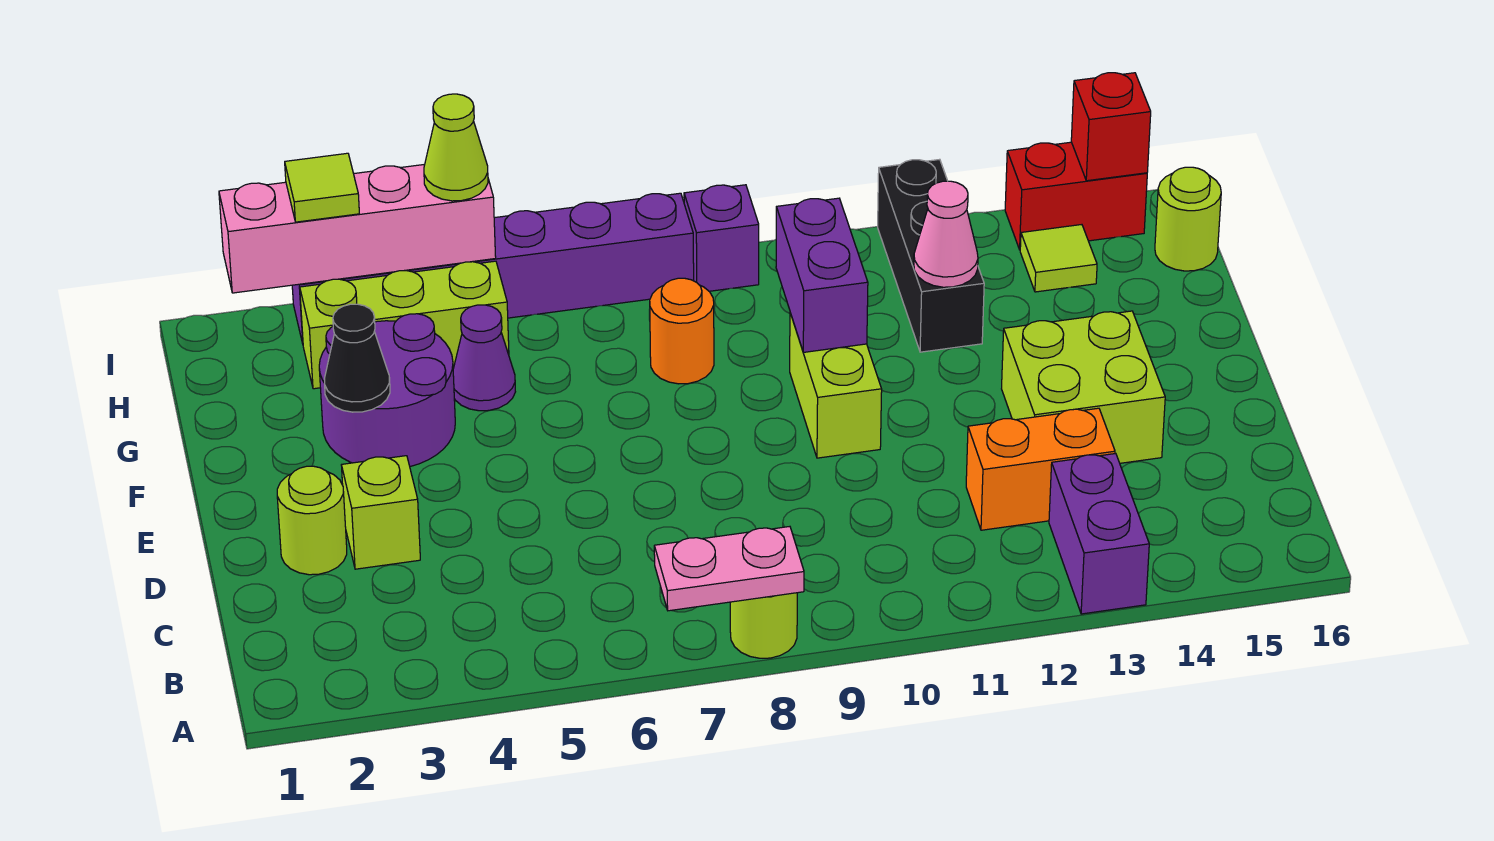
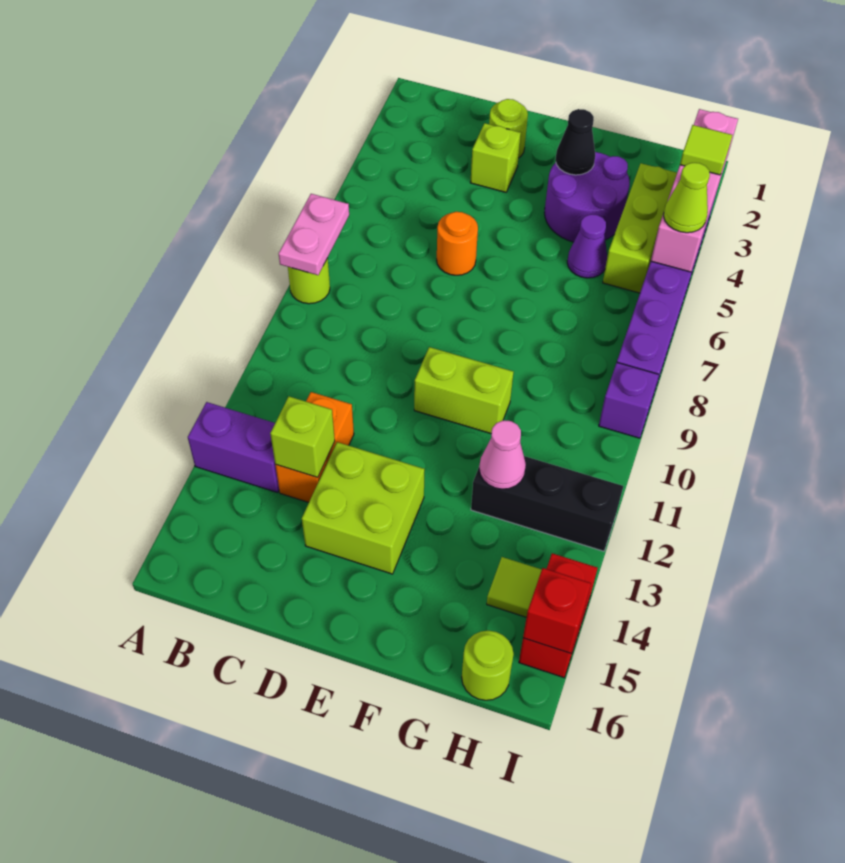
none -> lime brick C13 level 2
purple brick F10:G10 level 2 -> none
orange round brick G8 level 1 -> orange round brick D6 level 1

